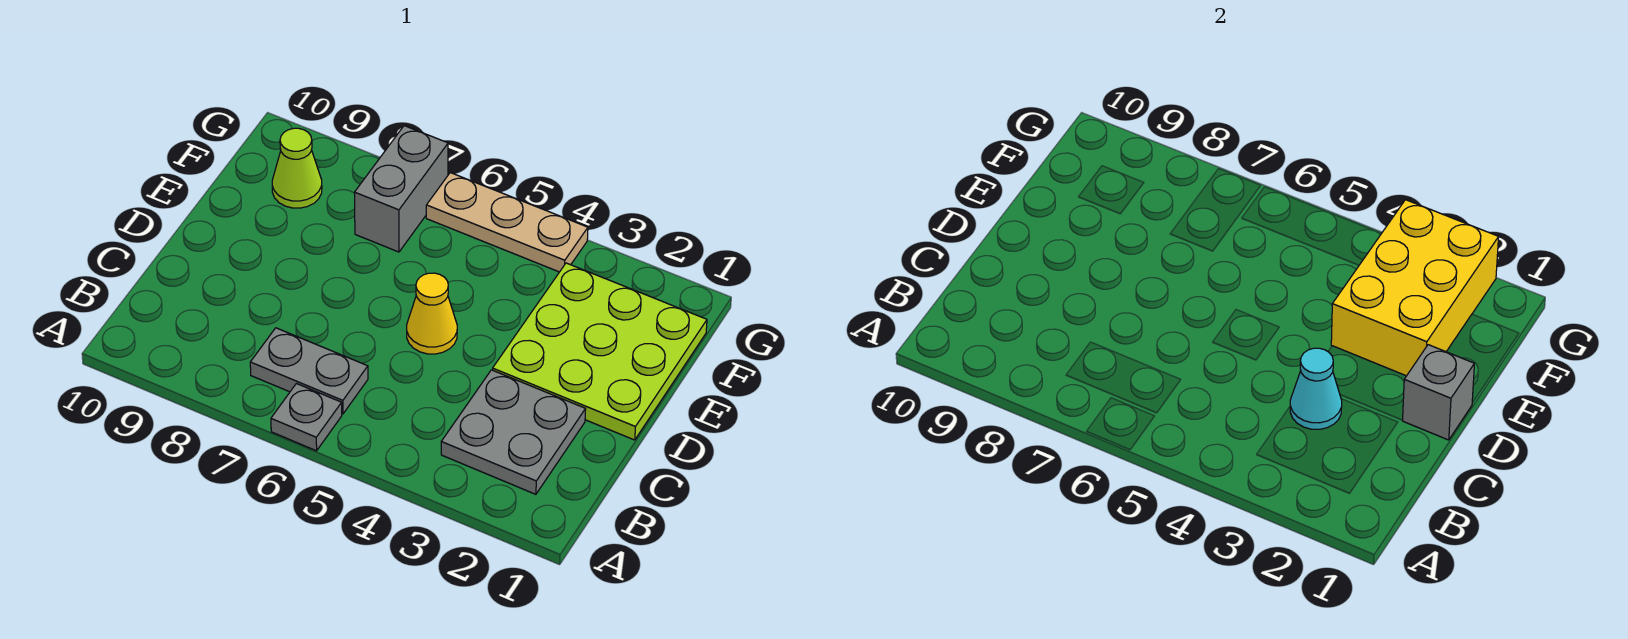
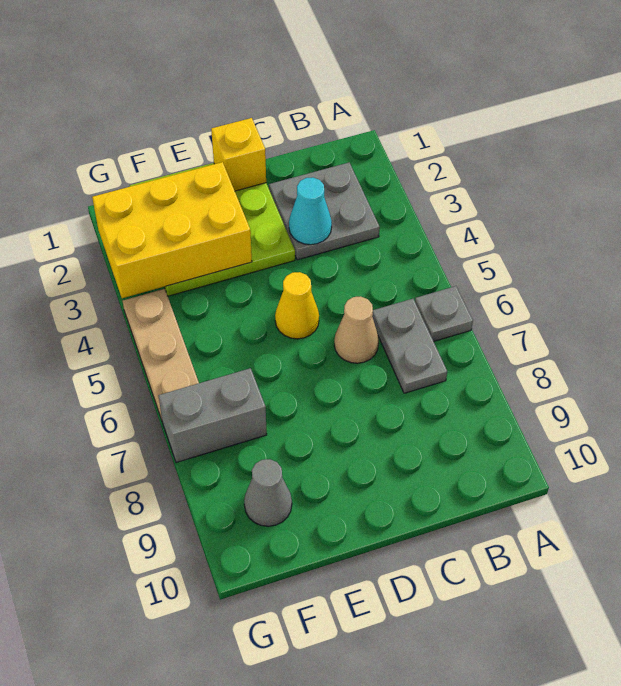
none -> tan cone C6 level 1
grey brick D1 level 2 -> yellow brick D1 level 2
lime cone F9 level 1 -> grey cone F9 level 1

